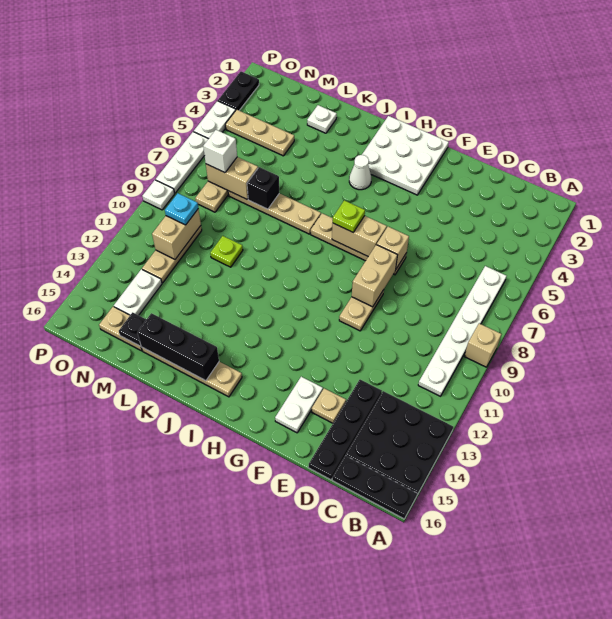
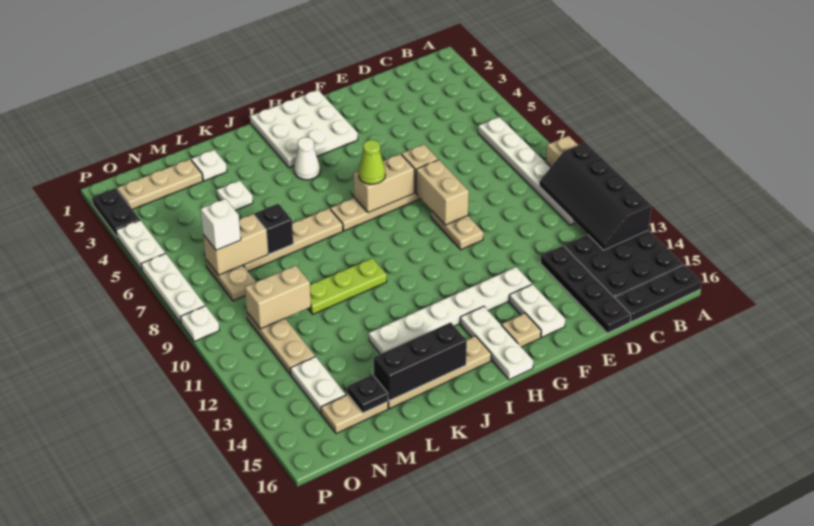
none -> black slope A10:B13 level 2 top A
tan plate E14 level 1 -> tan plate G15 level 1
none -> white plate F13:K13 level 1
lime plate H7 level 3 -> lime cone H7 level 3
none -> white plate H14:H16 level 1
none -> white plate L4 level 1
lime plate L10 level 1 -> lime plate J10:L10 level 1
tan plate M4:O4 level 1 -> tan plate M2:O2 level 1
tan brick N10:N11 level 2 -> tan brick M10:N10 level 2
cyan plate N10 level 3 -> none

